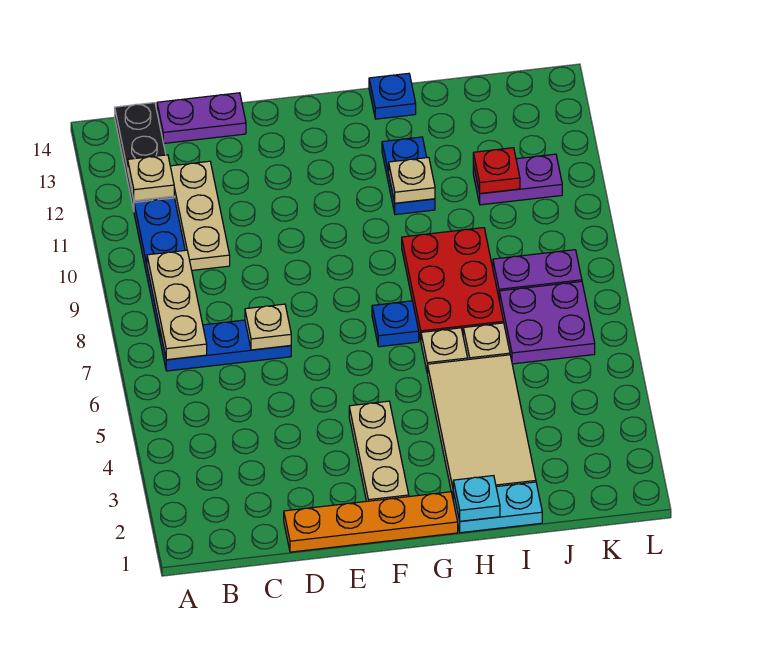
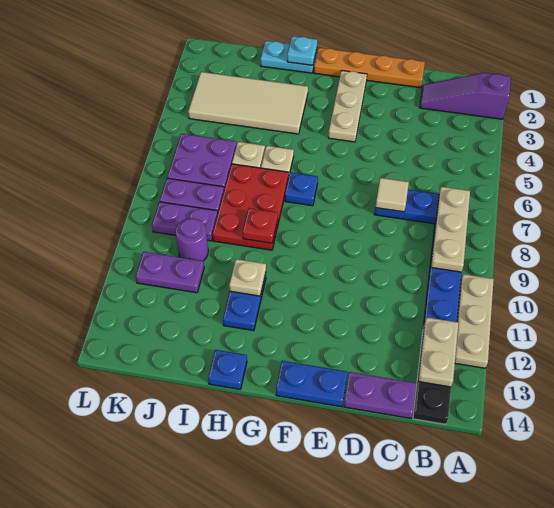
none -> purple slope A2:C2 level 1 top A
tan plate B12 level 2 -> tan plate B12:B13 level 2
tan plate C10:C12 level 1 -> tan plate A10:A12 level 1
tan plate D7 level 2 -> tan tile D7 level 2
none -> blue plate E14:F14 level 1
tan tile H2:I5 level 1 -> tan tile H3:K4 level 1
none -> purple plate J9:K9 level 1
none -> purple round brick J10 level 1
red plate J11 level 2 -> red plate H9 level 2

